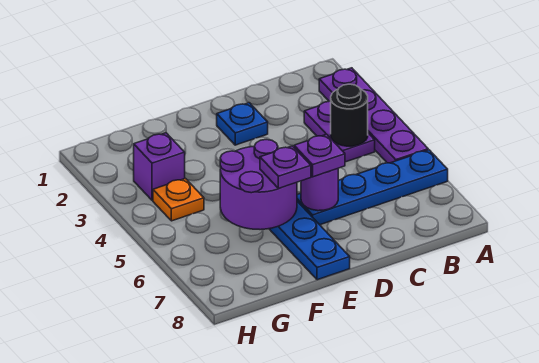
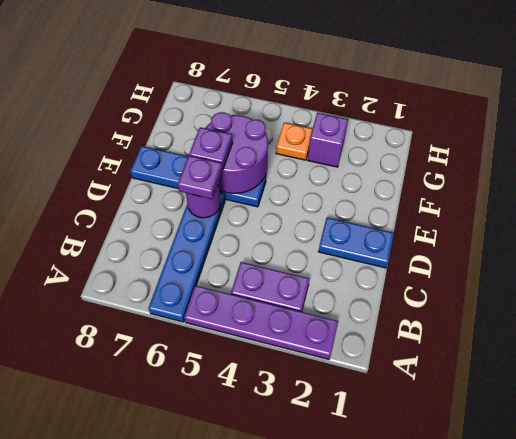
black round brick B4 level 2 -> none
blue plate D2 level 1 -> blue plate D1:D2 level 1

